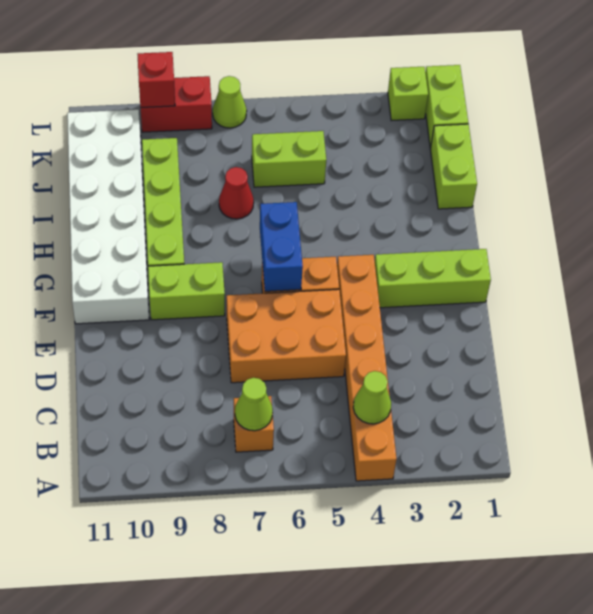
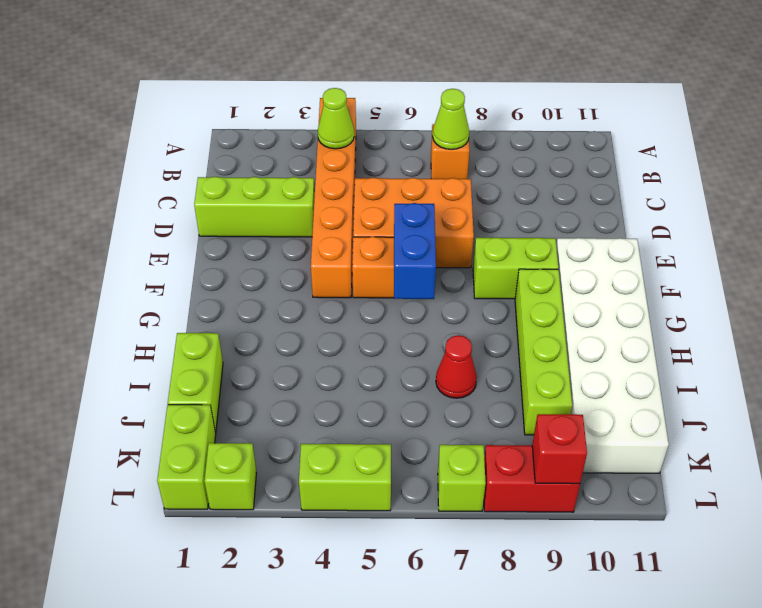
lime brick F1:F3 level 1 -> lime brick D1:D3 level 1
lime brick J5:J6 level 1 -> lime brick L4:L5 level 1
lime cone L7 level 1 -> lime brick L7 level 1

